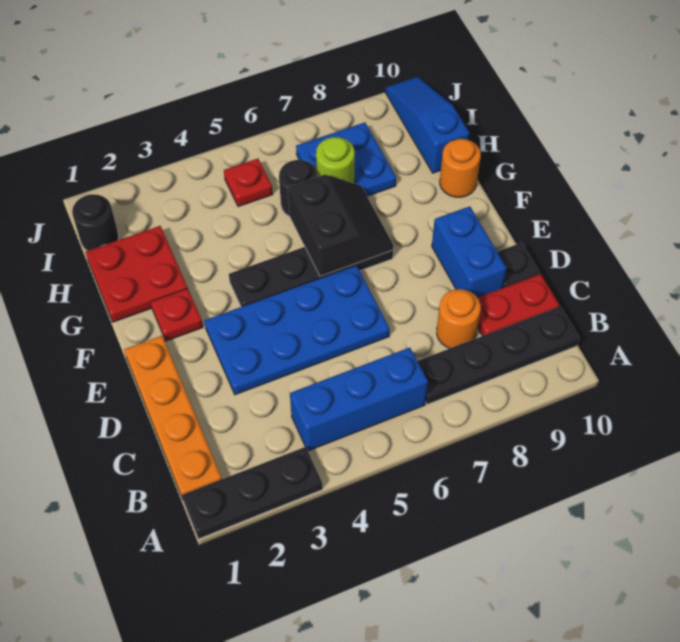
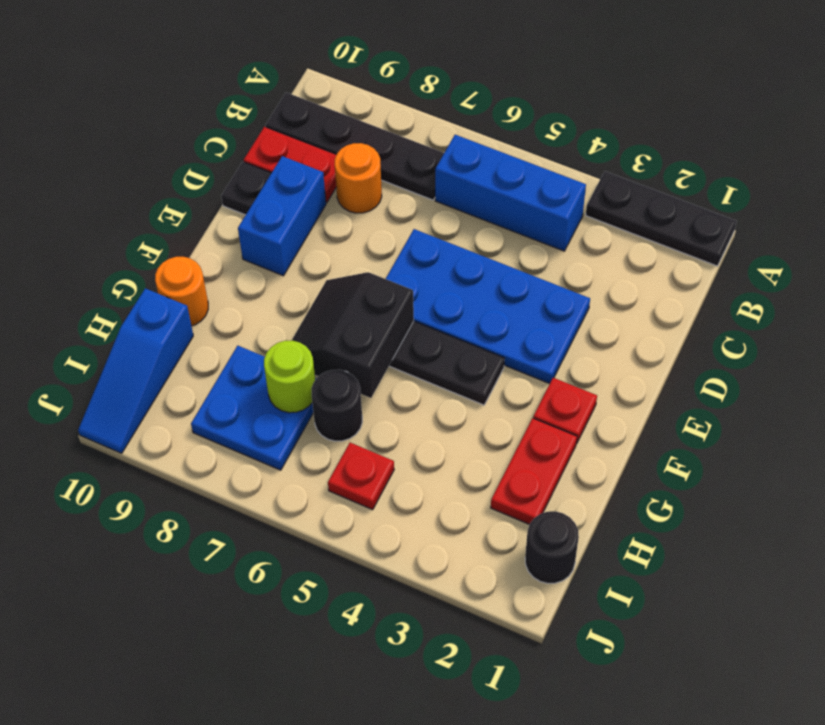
orange plate B1:E1 level 1 -> none
red plate G1:H2 level 1 -> red plate G2:H2 level 1

